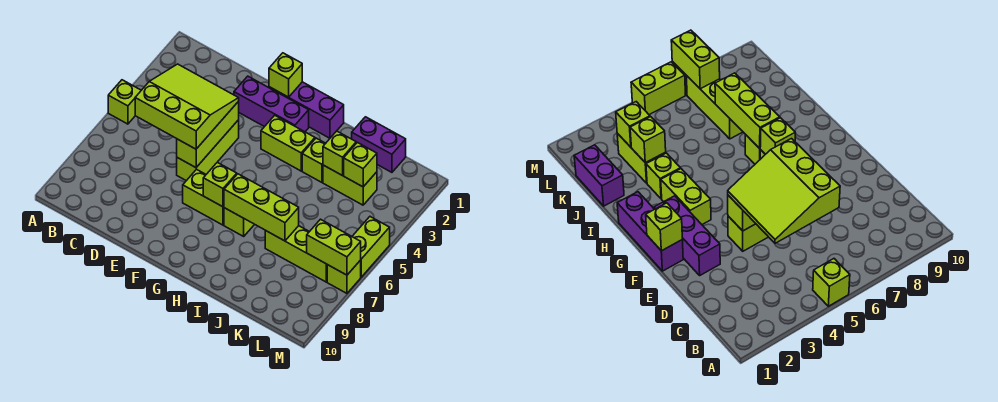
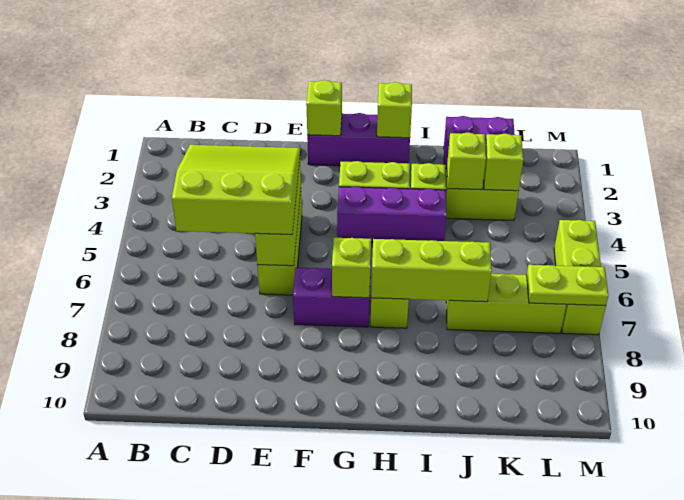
lime brick A5 level 1 -> lime brick H1 level 2
purple brick E2:G2 level 1 -> purple brick G4:I4 level 1
lime brick F7:G7 level 1 -> purple brick F7:G7 level 1
lime brick L7:M7 level 2 -> lime plate L7:M7 level 2

